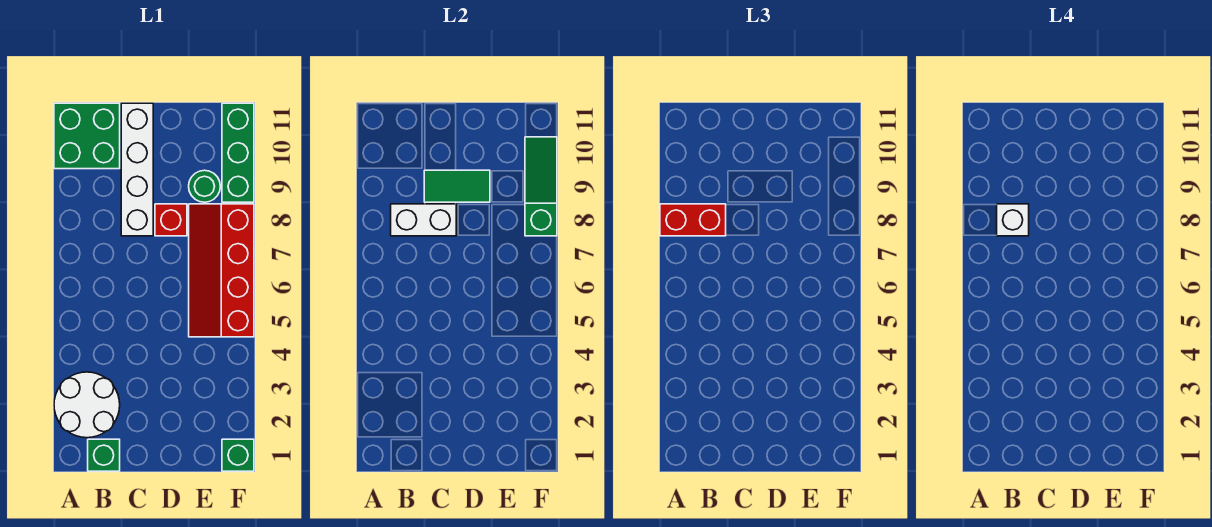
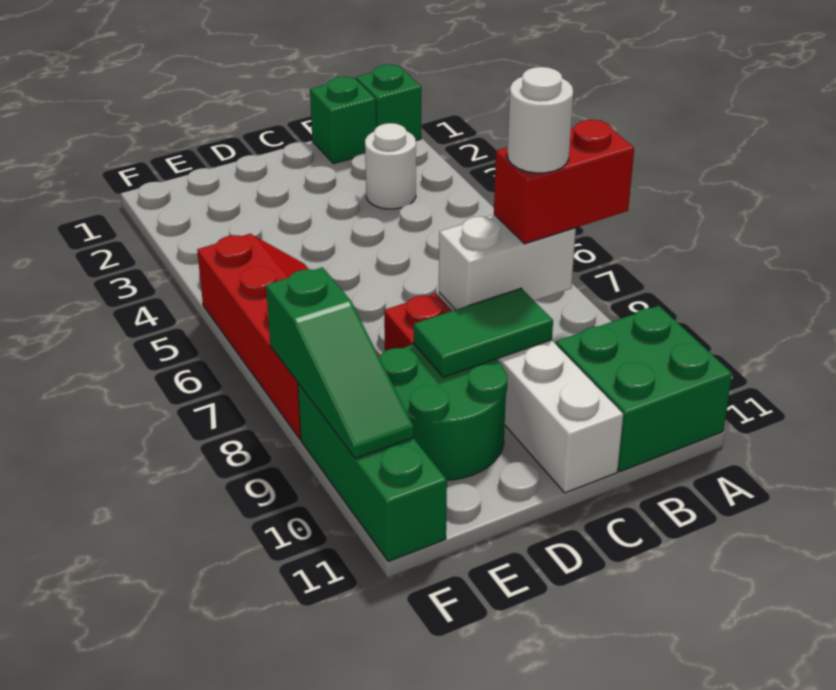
white round brick A2:B3 level 1 -> white round brick B3 level 1
white brick B8 level 4 -> white round brick B8 level 4
green round brick E9 level 1 -> green round brick D9:E10 level 1
green brick F1 level 1 -> green brick A1 level 1

